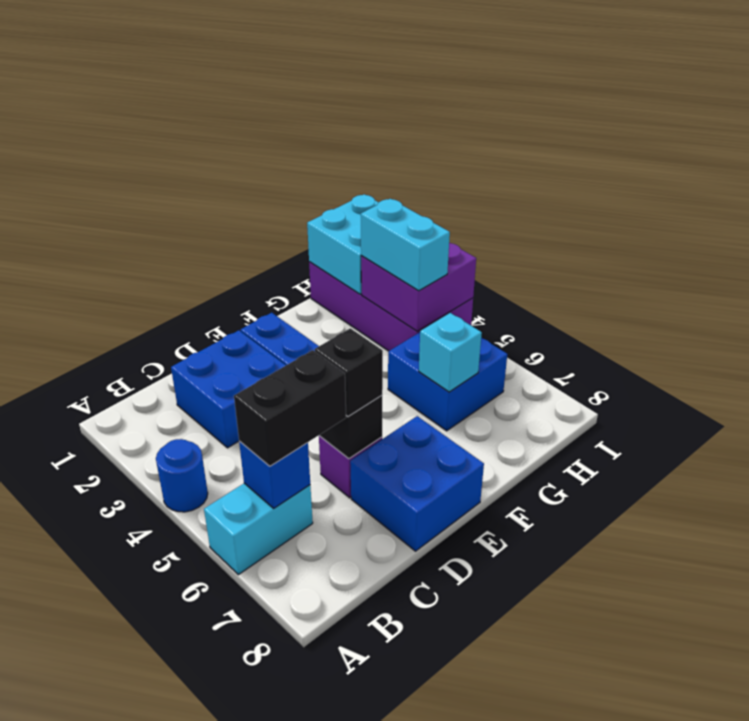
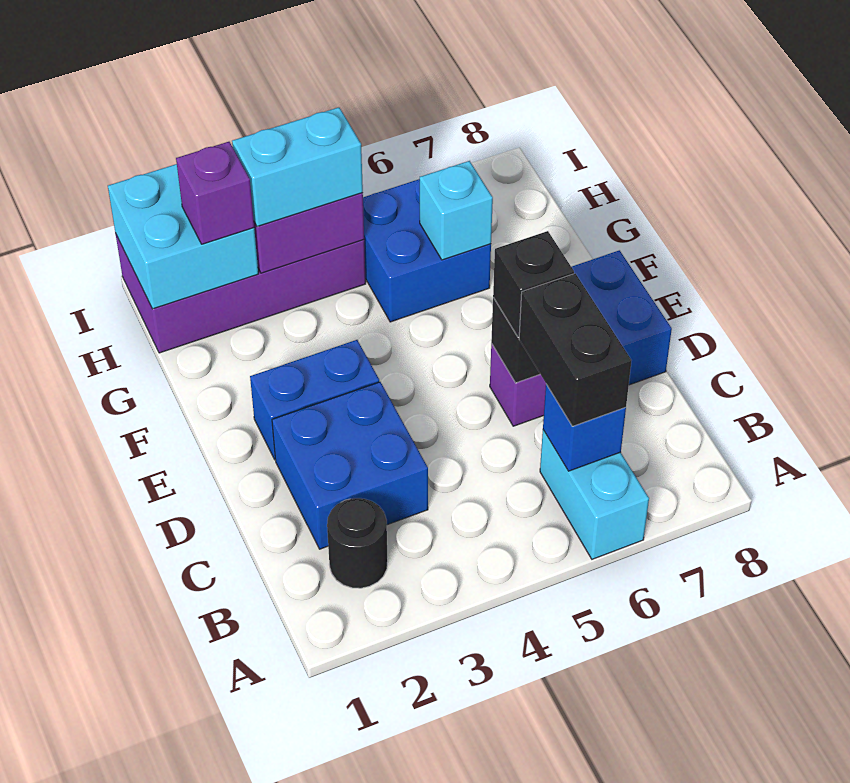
blue round brick A4 level 1 -> none
none -> black round brick B2 level 1
none -> purple brick H2 level 3

